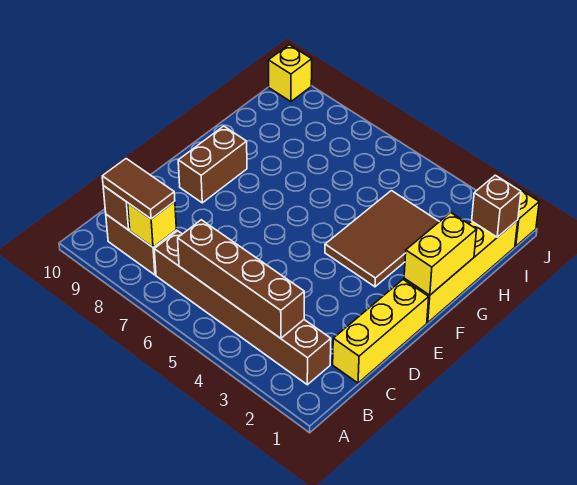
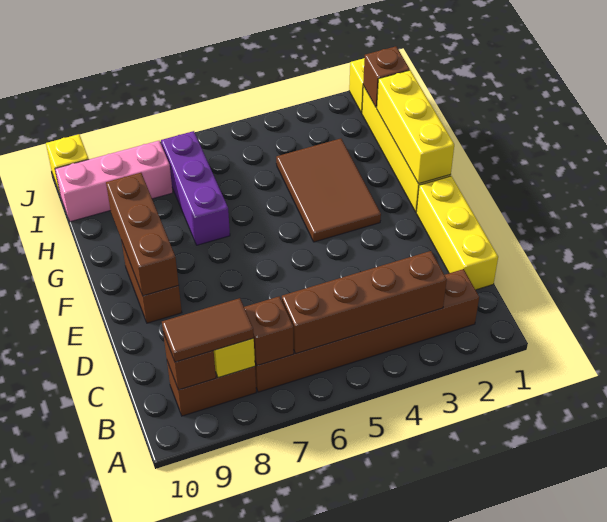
none -> brown brick B7 level 2
none -> brown brick E9:G9 level 2
yellow brick F1:G1 level 2 -> yellow brick F1:H1 level 2
none -> purple brick G7:I7 level 1
none -> pink brick I8:I10 level 1

